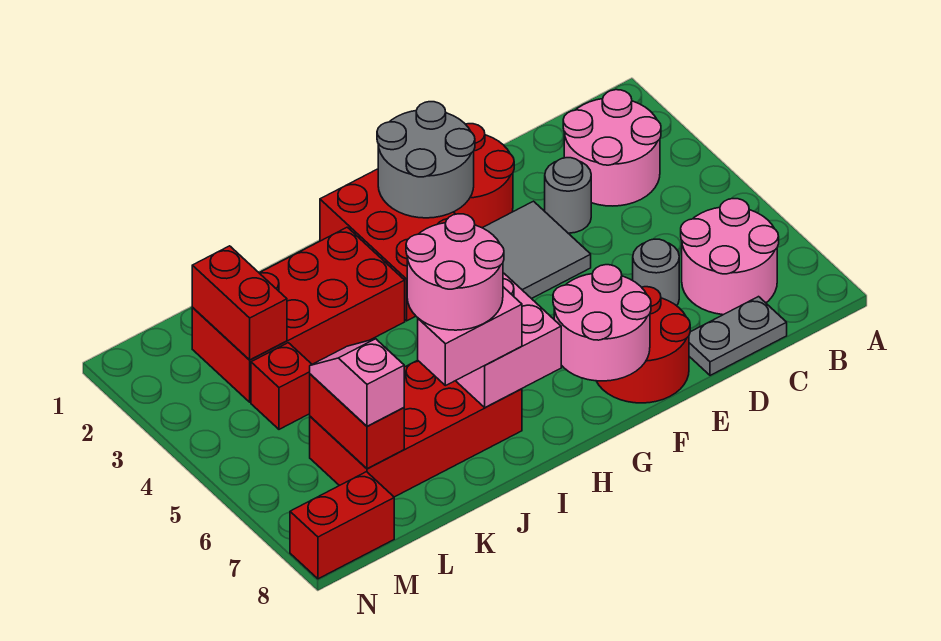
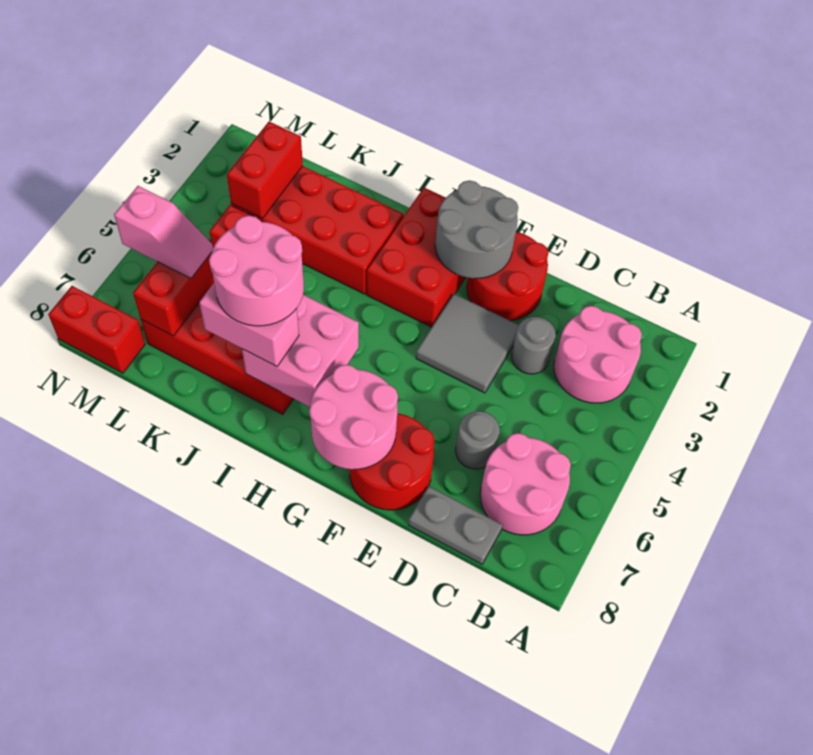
pink slope L6:L7 level 3 top 7 -> pink slope L6:M6 level 3 top M

